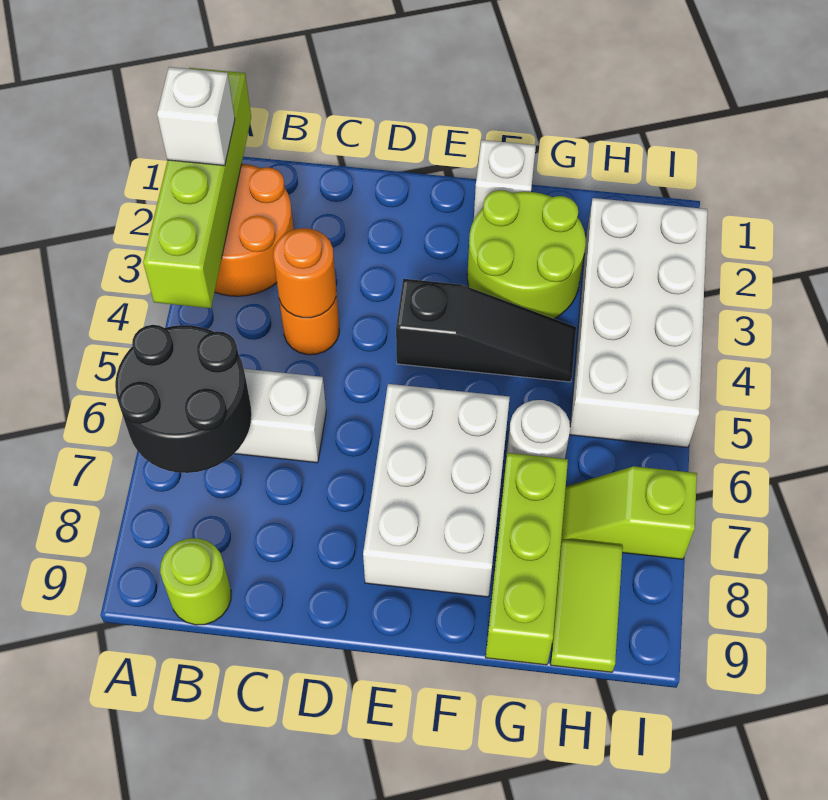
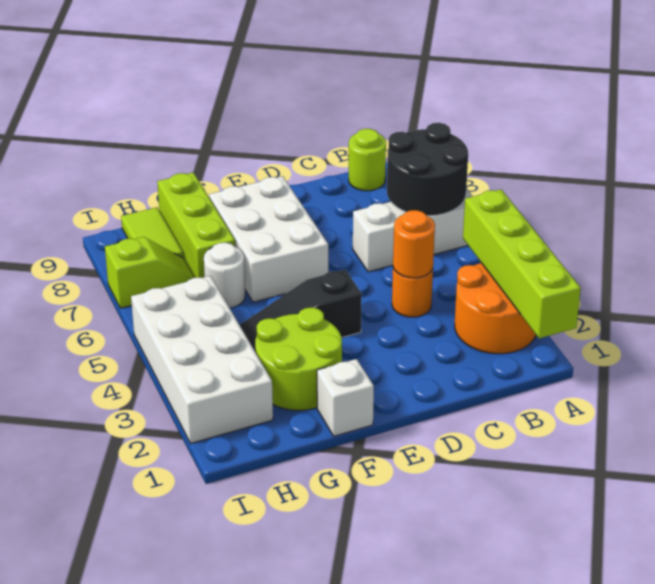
white brick A2 level 3 -> none

